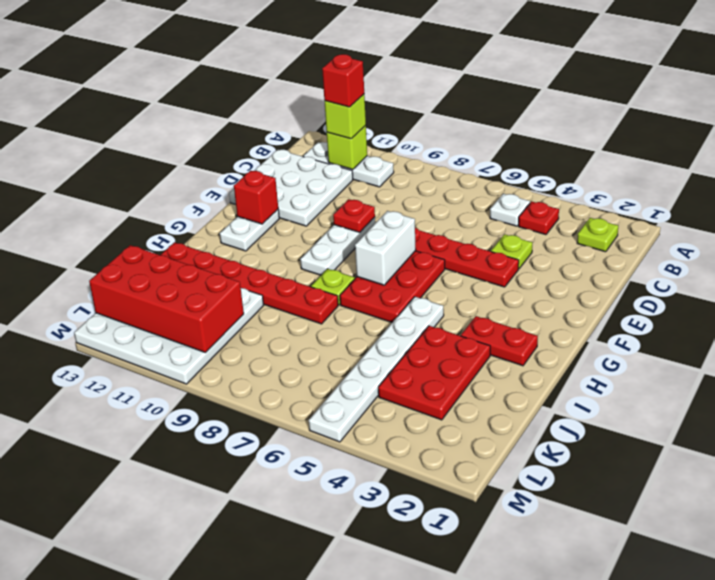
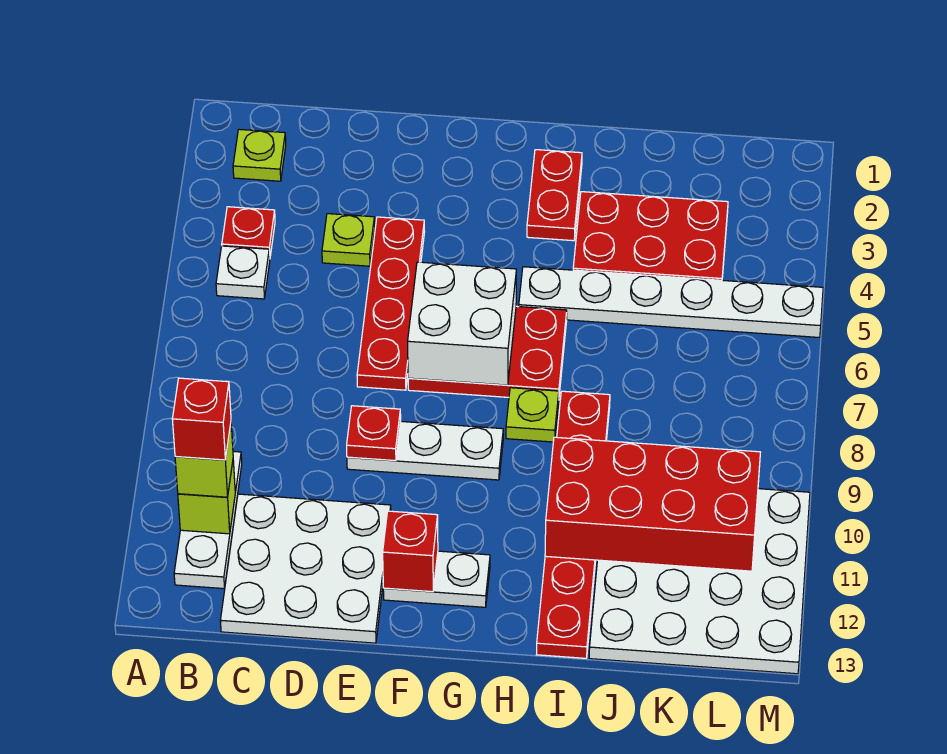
white brick F7:G7 level 2 -> white brick F6:G7 level 2
red brick K10:L13 level 2 -> red brick I10:L11 level 2

